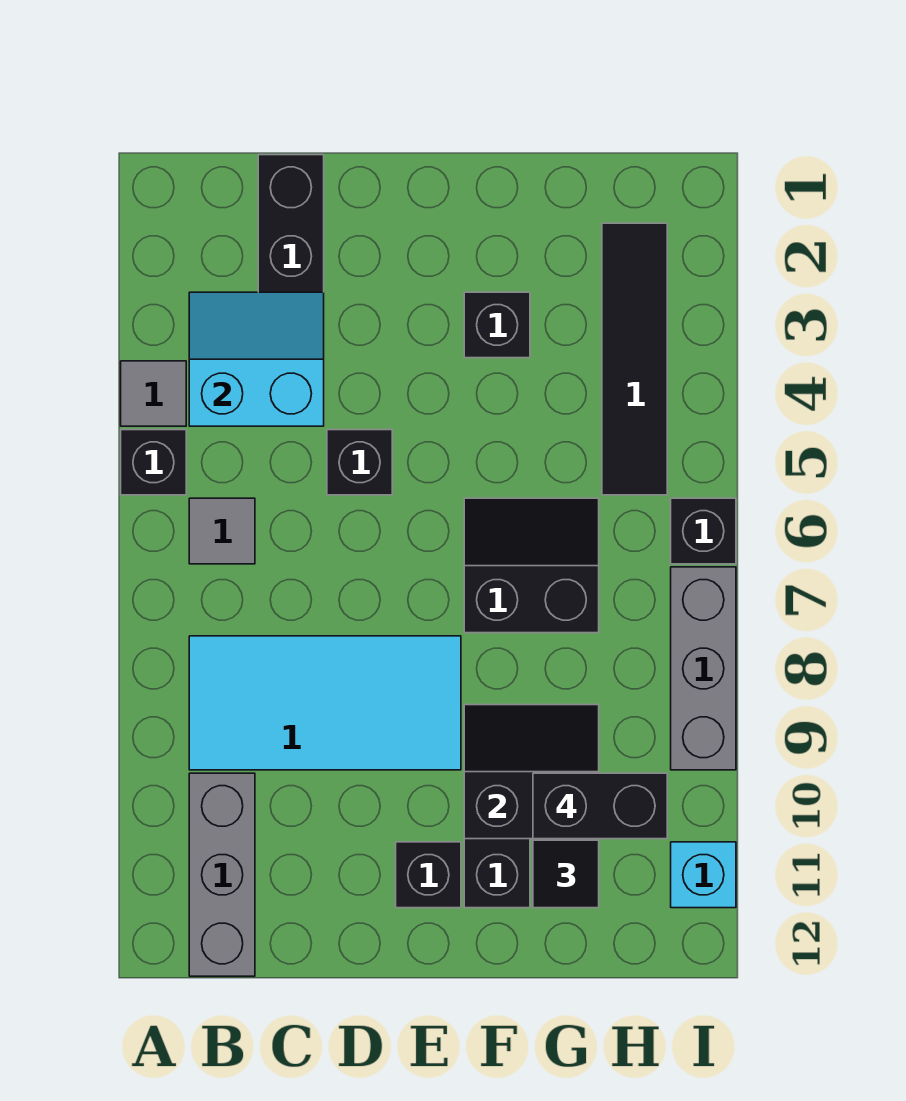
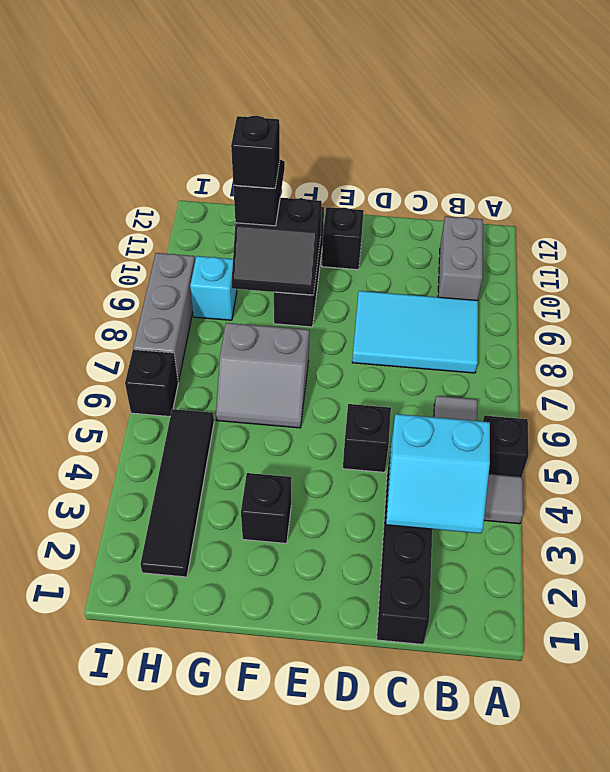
cyan tile B8:E9 level 1 -> cyan tile B8:D9 level 1
grey brick B10:B12 level 1 -> grey brick B10:B11 level 1
black slope F6:G7 level 1 top 7 -> grey slope F6:G7 level 1 top 7
black brick G10:H10 level 4 -> black brick G10 level 4
cyan brick I11 level 1 -> cyan brick H9 level 1

